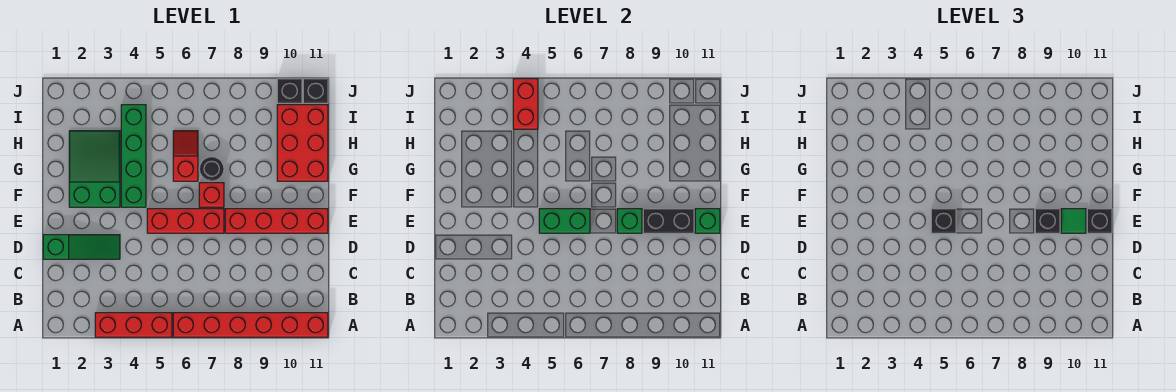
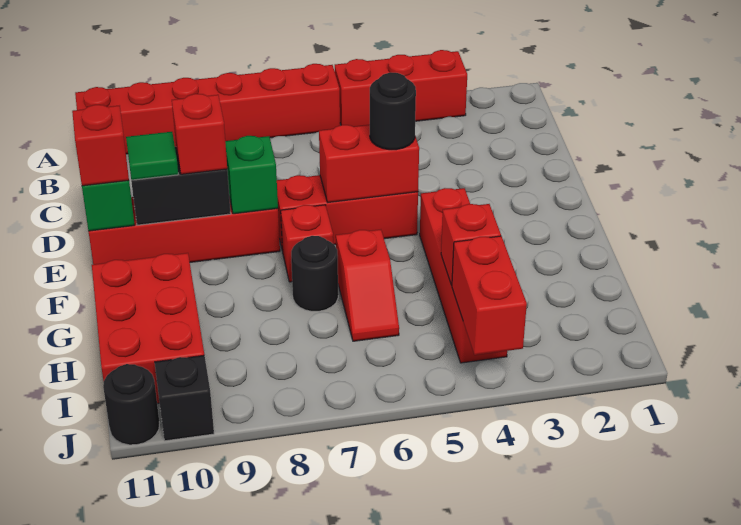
green slope D1:D3 level 1 top 1 -> none
green brick E5:E6 level 2 -> red brick E5:E6 level 2
black brick E5 level 3 -> black round brick E5 level 3
black brick E9 level 3 -> red brick E9 level 3
black brick E11 level 3 -> red brick E11 level 3
green slope F2:H3 level 1 top F -> none
green brick F4:I4 level 1 -> red brick F4:I4 level 1
none -> red brick H4 level 2
black brick J11 level 1 -> black round brick J11 level 1

